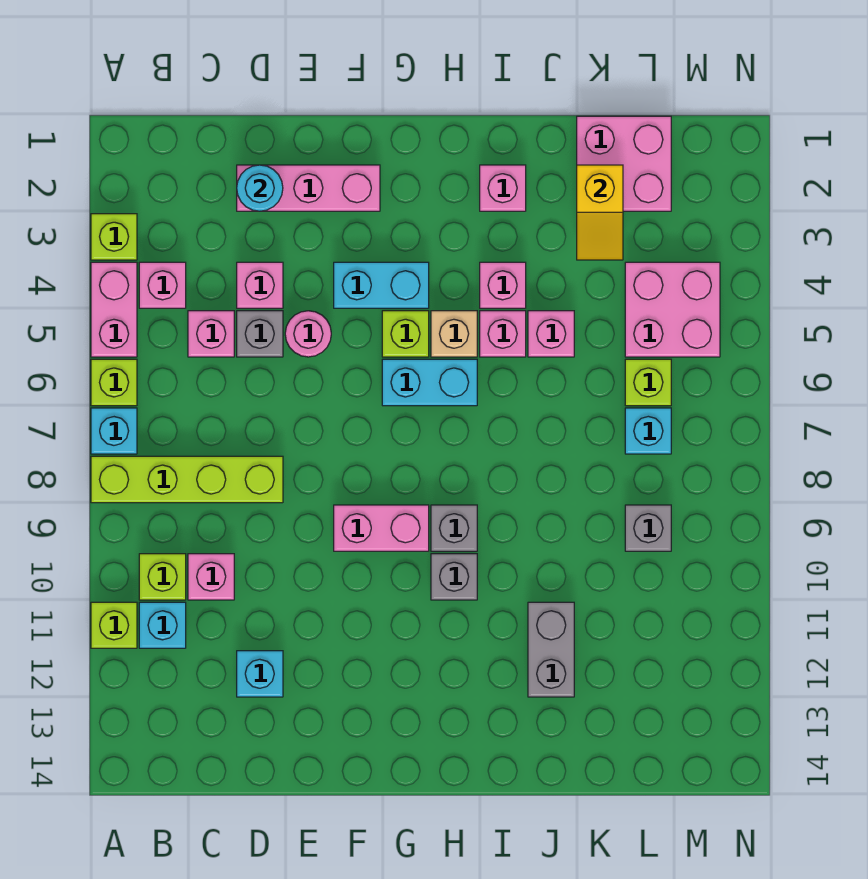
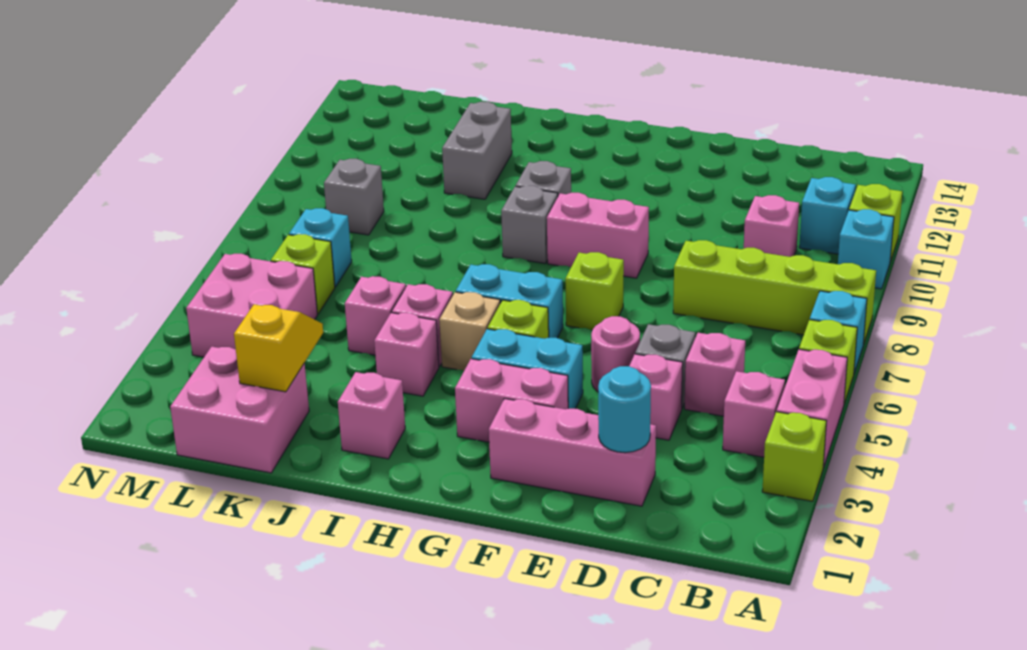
lime brick B10 level 1 -> lime brick F7 level 1
cyan brick D12 level 1 -> cyan brick A10 level 1
none -> pink brick F3:G3 level 1

